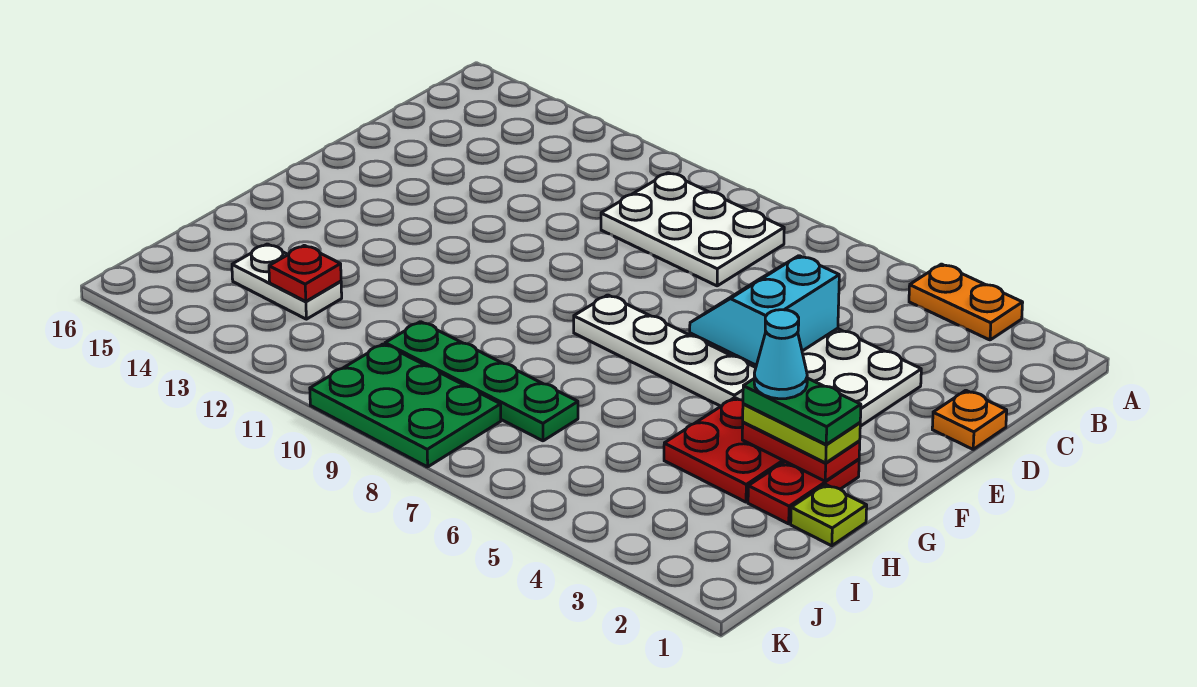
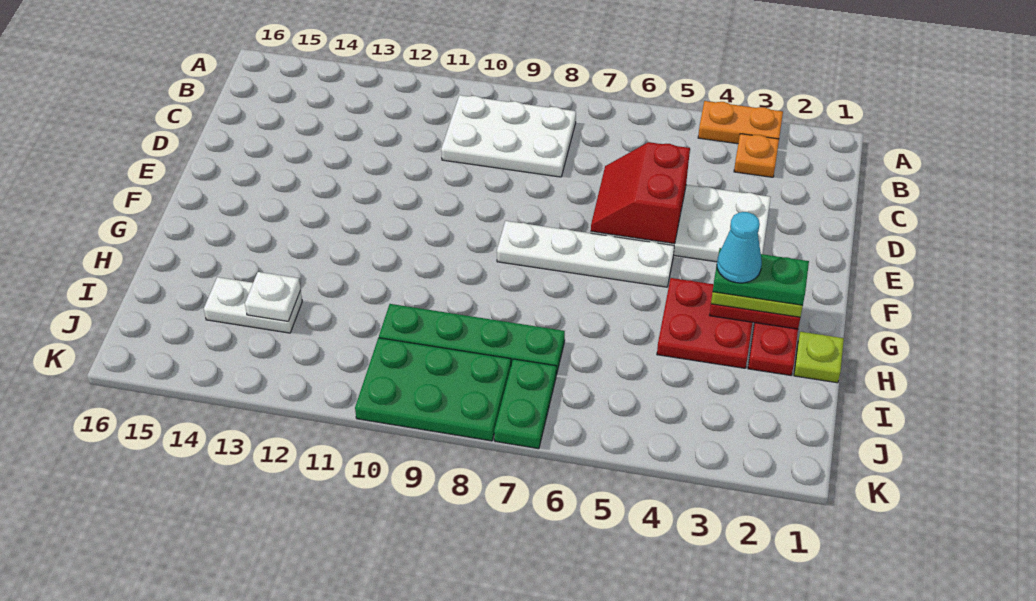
orange plate D1 level 1 -> orange plate B3 level 1
cyan slope D5:E6 level 2 top 5 -> red slope D5:E6 level 2 top 5
red plate I13 level 2 -> white plate I13 level 2
none -> green plate J7:K7 level 1

